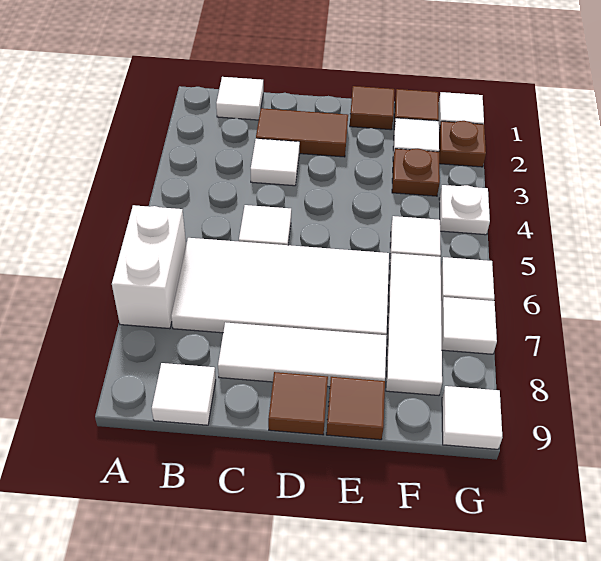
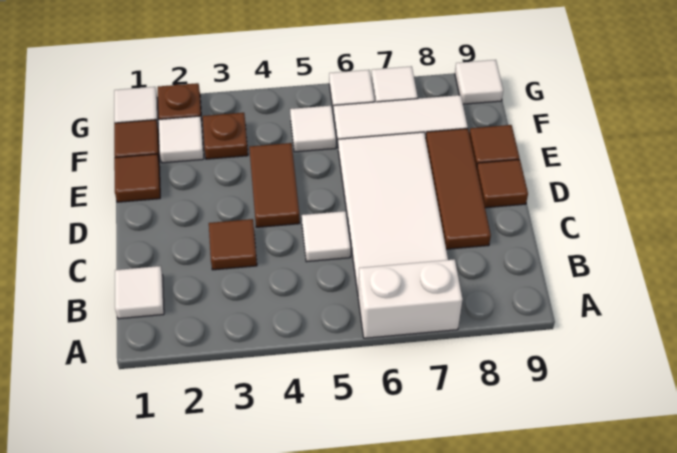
white tile B9 level 1 -> none
brown tile C2:D2 level 1 -> brown tile D4:E4 level 1
white tile C3 level 1 -> brown tile C3 level 1
white tile C8:E8 level 1 -> brown tile C8:E8 level 1
white plate G4 level 1 -> none

